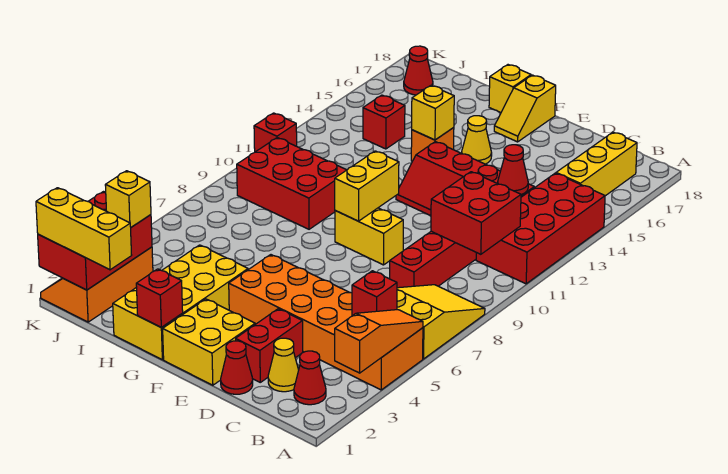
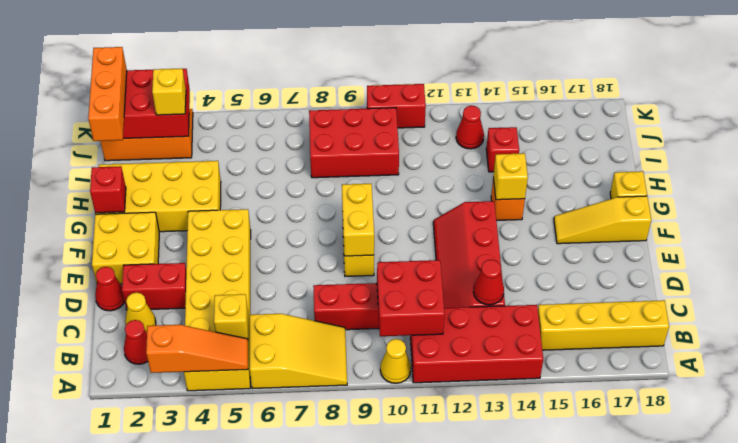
orange brick A4:F5 level 1 -> yellow brick A4:F5 level 1
red brick B5 level 2 -> yellow brick B5 level 2
yellow brick B15:B17 level 1 -> yellow brick B15:B18 level 1
yellow brick F9:F10 level 2 -> yellow brick E9:F9 level 2
yellow cone F15 level 1 -> yellow cone A10 level 1
yellow slope F17:F18 level 1 top 18 -> yellow slope F16:F18 level 1 top 18
red brick H9:J10 level 1 -> red brick I8:J10 level 1
yellow brick I1:K1 level 3 -> orange brick I1:K1 level 3
red cone J17 level 1 -> red cone J13 level 1
red brick K11 level 1 -> red brick K10:K11 level 1

